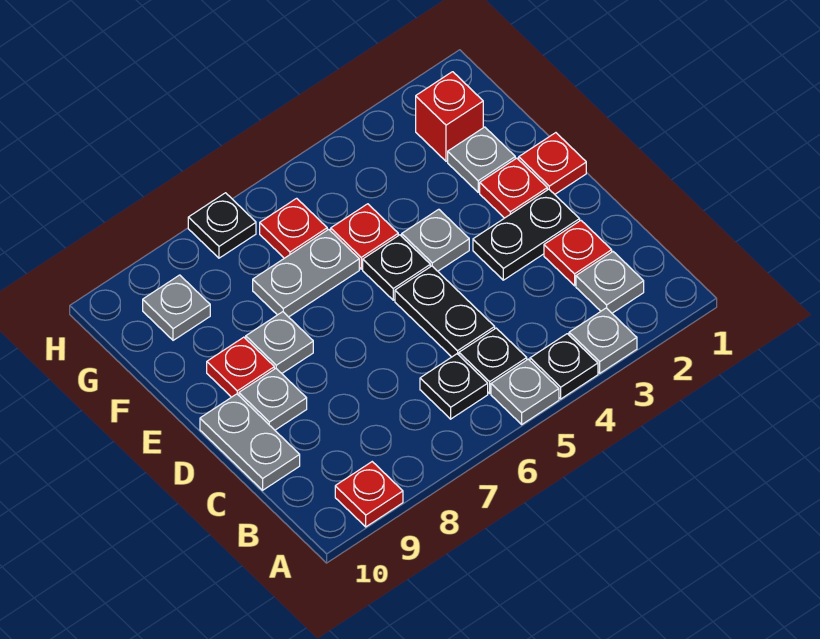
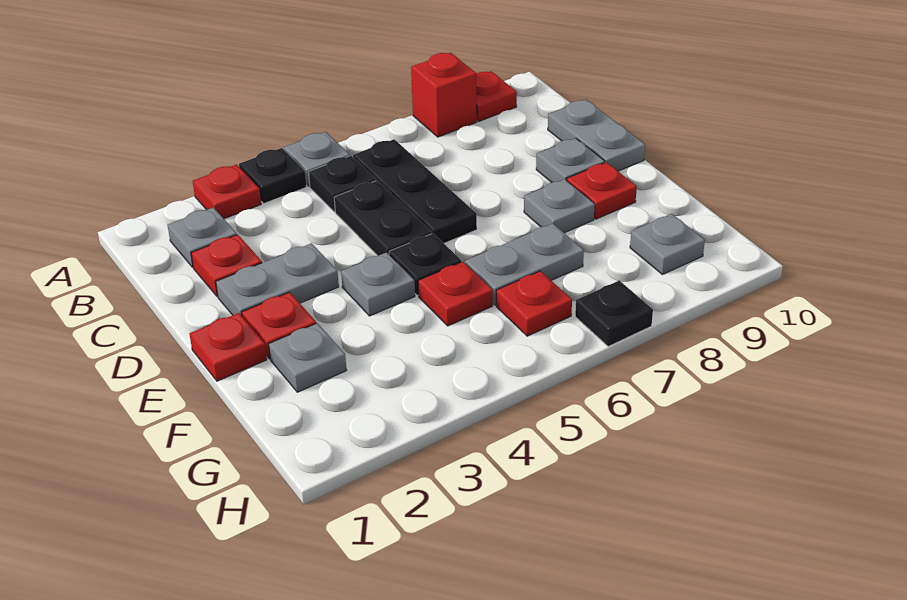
grey plate A3 level 1 -> red plate A3 level 1
black plate B6 level 1 -> black plate B6:D6 level 1
black plate D2:D3 level 1 -> grey plate D2:D3 level 1
red brick G2 level 1 -> red brick A8 level 1

